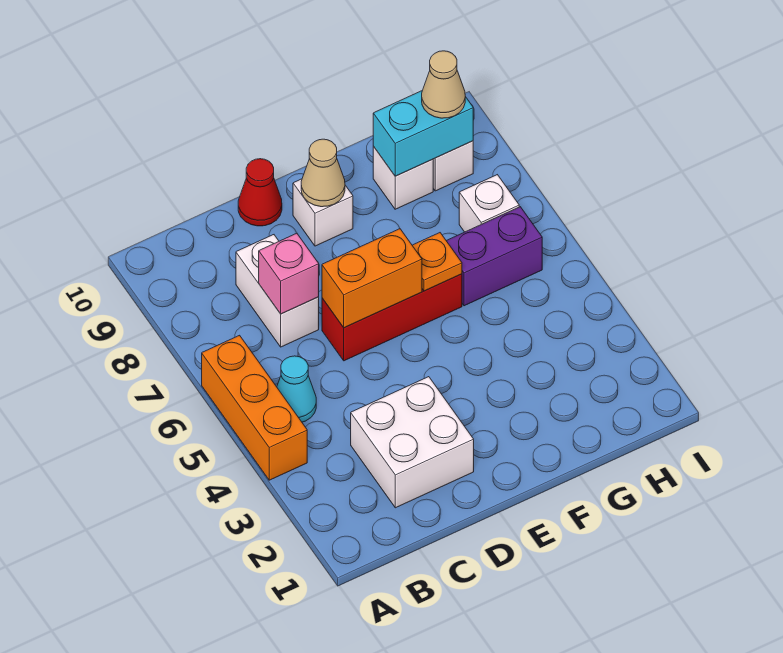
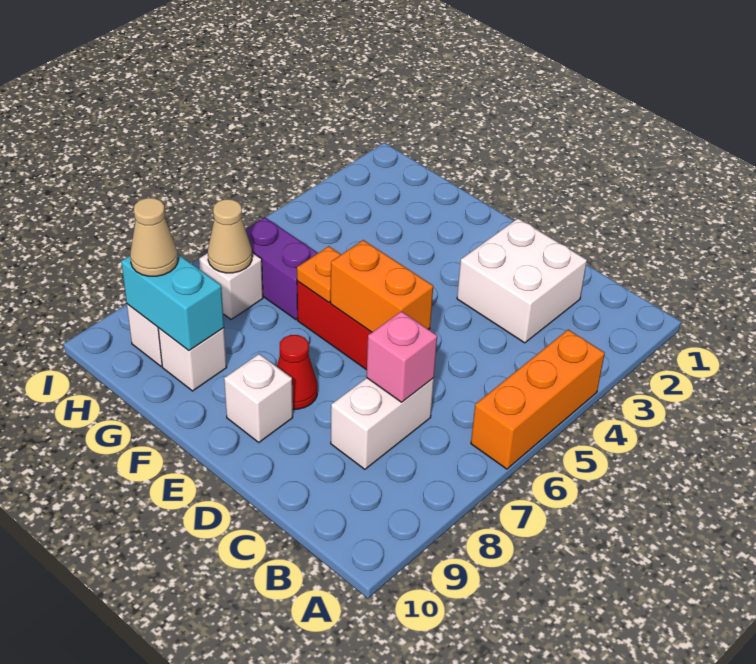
cyan cone B5 level 1 -> none
red cone D10 level 1 -> red cone E8 level 1
tan cone E9 level 2 -> tan cone H7 level 2

